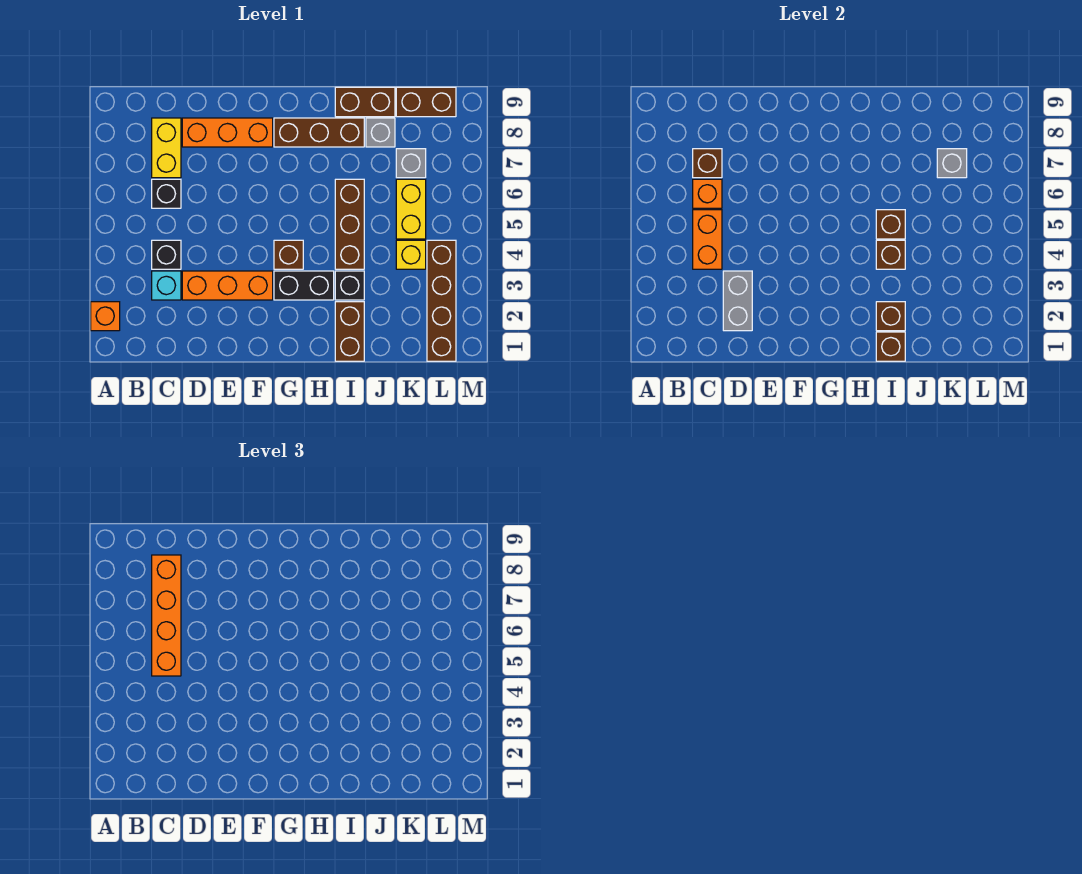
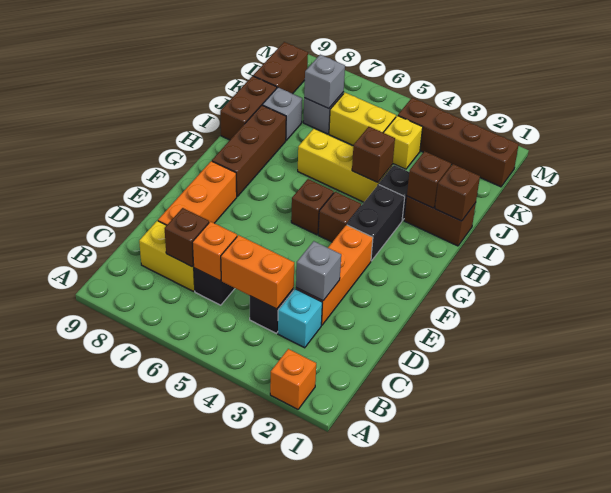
orange brick C5:C8 level 3 -> none
grey brick D2:D3 level 2 -> grey brick D3 level 2
brown brick I4:I6 level 1 -> yellow brick I4:I6 level 1
brown brick I5 level 2 -> brown brick G5 level 1

